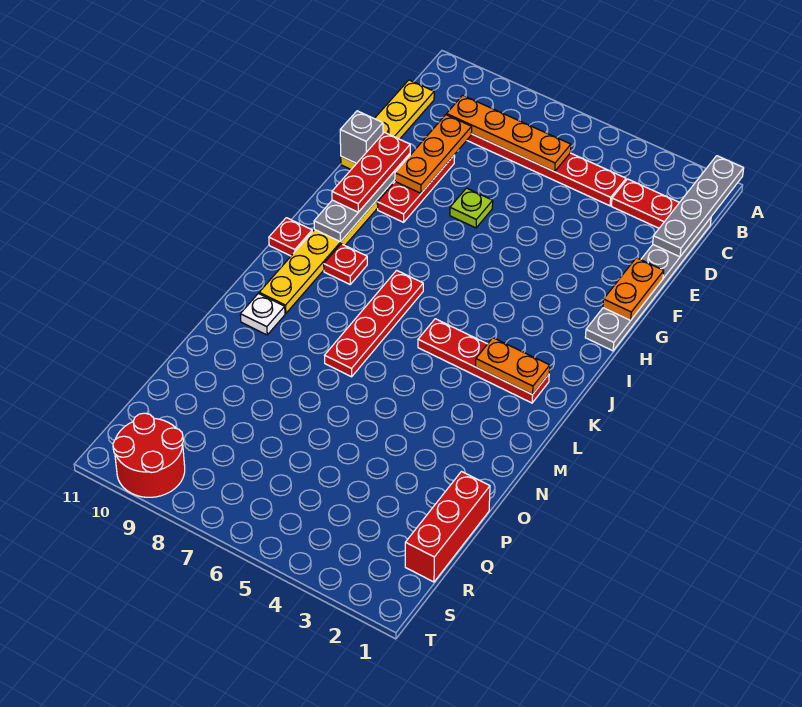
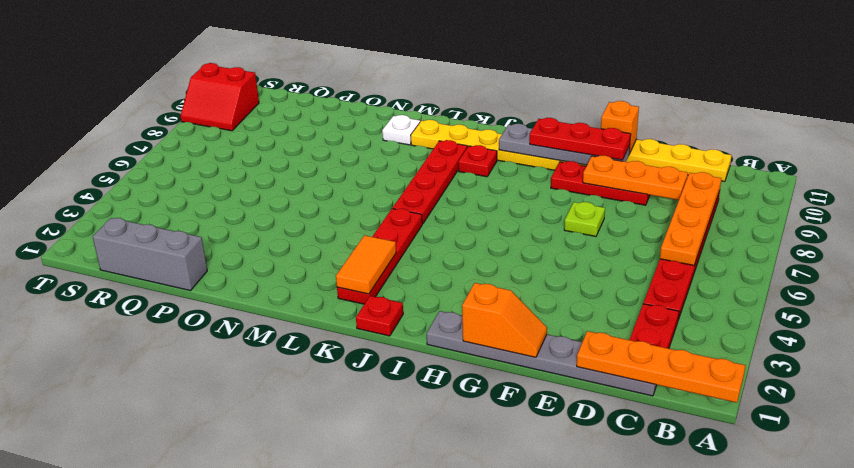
grey plate A1:D1 level 2 -> orange plate A1:D1 level 2
orange plate F1:G1 level 2 -> orange slope F1:G1 level 2 top G
grey brick F11 level 2 -> orange brick F11 level 2
red plate J7:M7 level 1 -> red plate K6:K9 level 1
red plate J11 level 1 -> red plate J1 level 1
orange plate K2:K3 level 2 -> orange tile K2:K3 level 2
red brick P1:R1 level 1 -> grey brick P1:R1 level 1
red round brick S9:T10 level 1 -> red slope S9:T10 level 1 top 10

